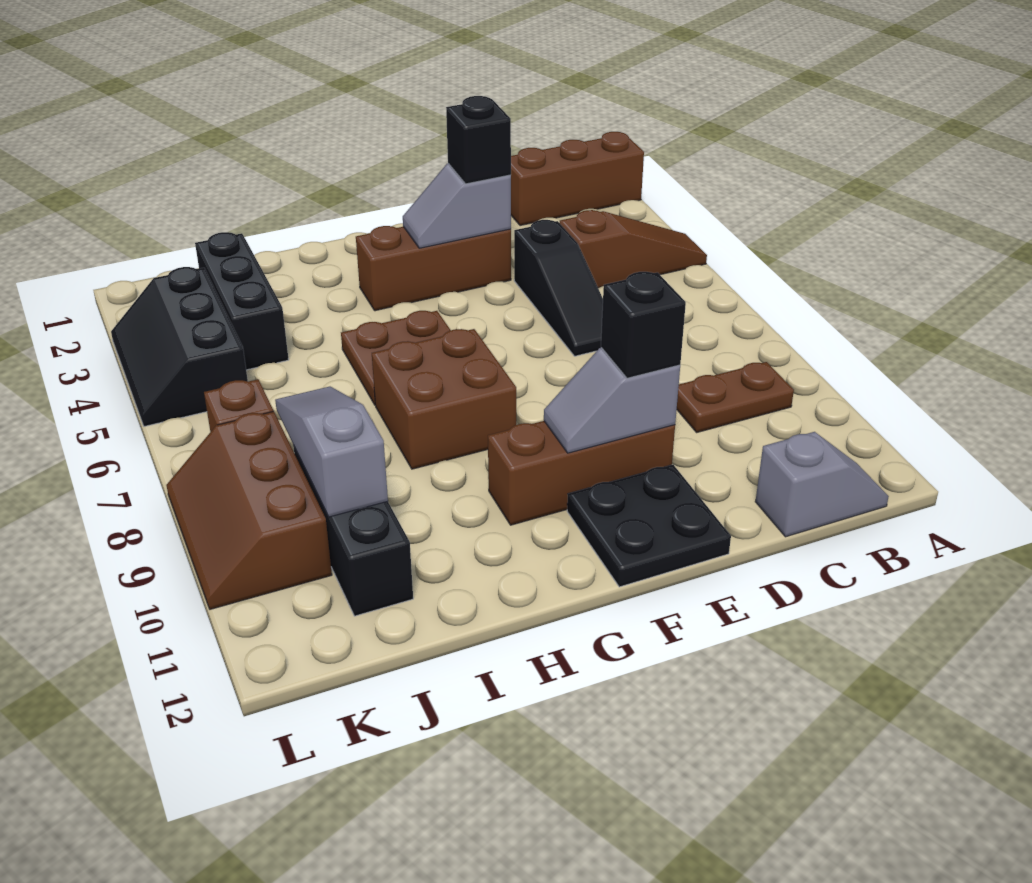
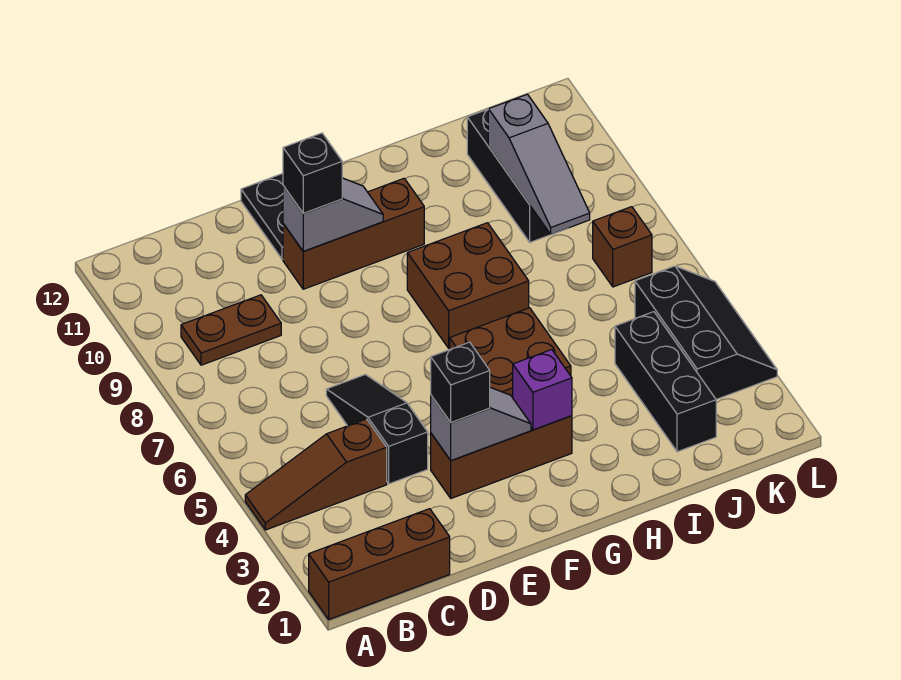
grey slope B12:C12 level 1 top C -> none
none -> purple brick G3 level 2
brown slope K8:L10 level 1 top K -> none

